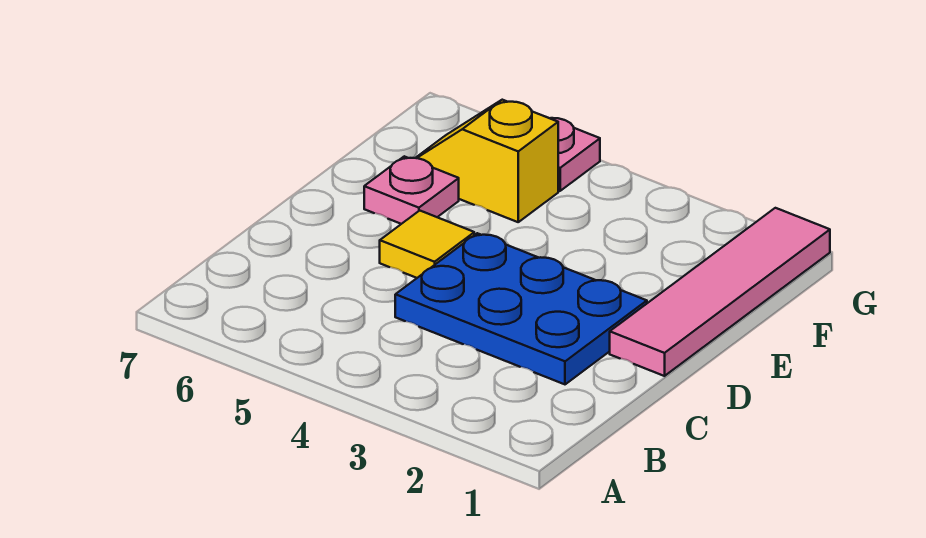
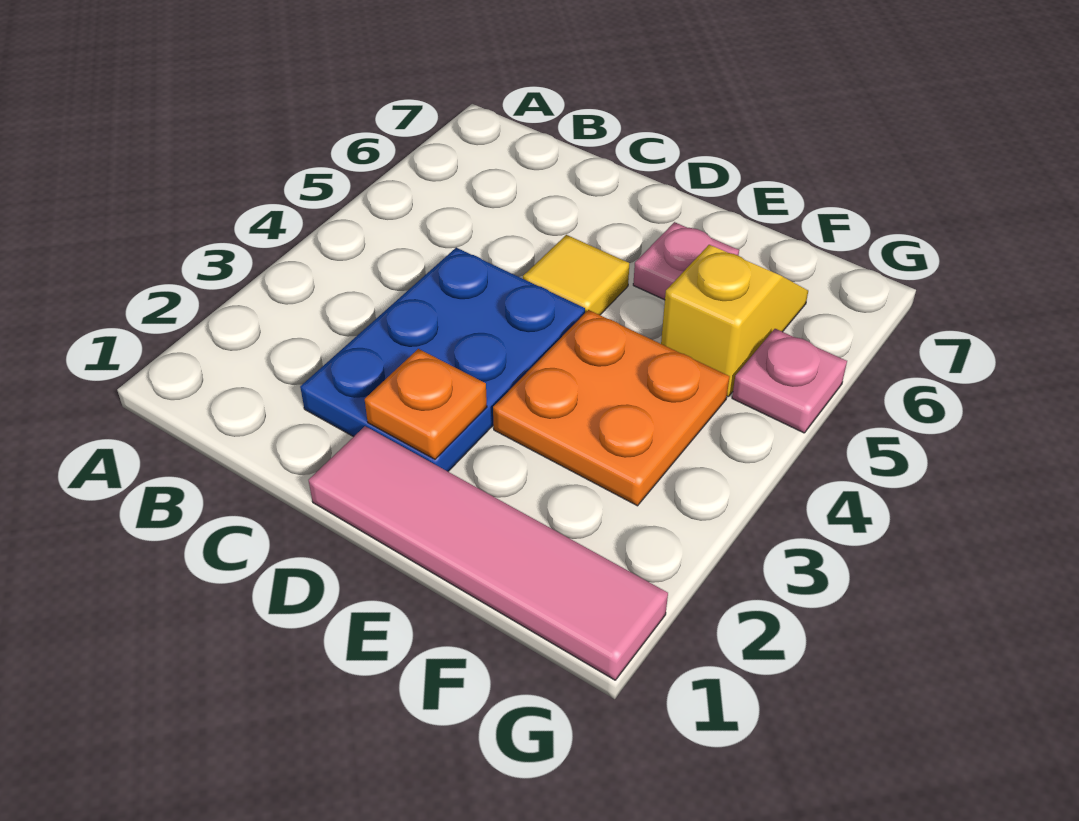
none -> orange plate D2 level 2
none -> orange plate E3:F4 level 1

